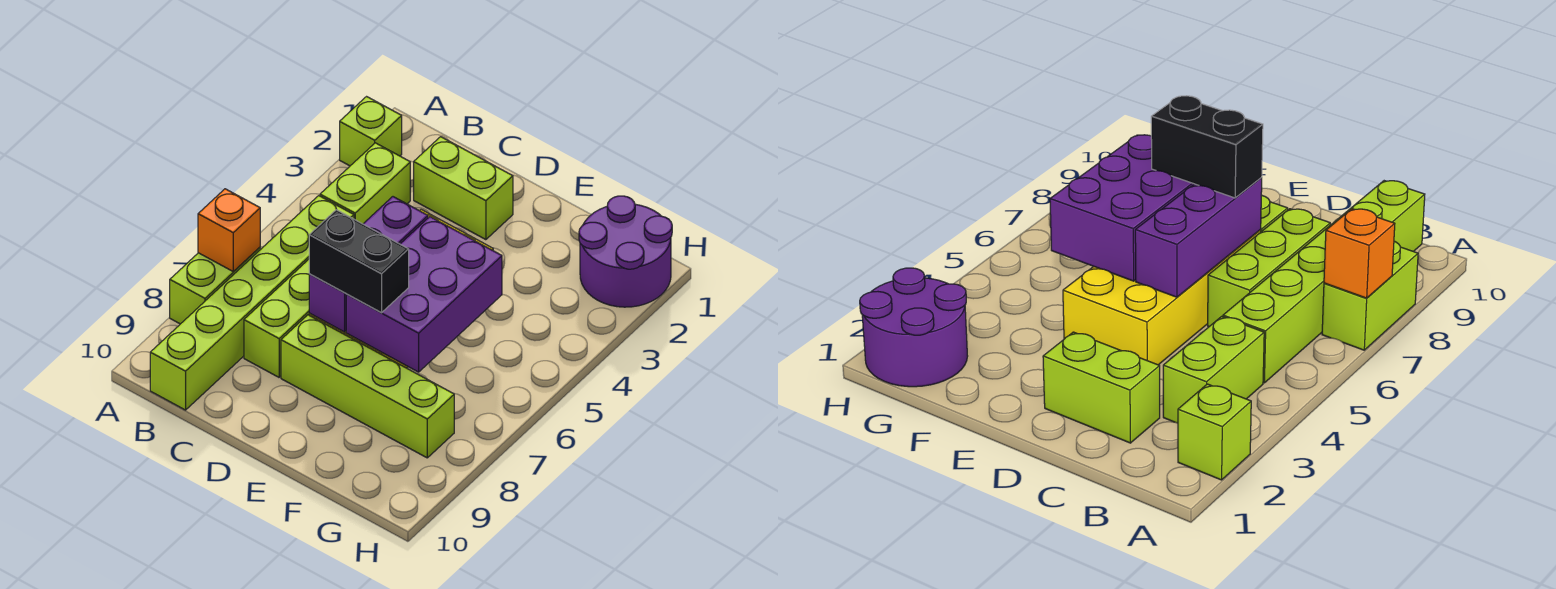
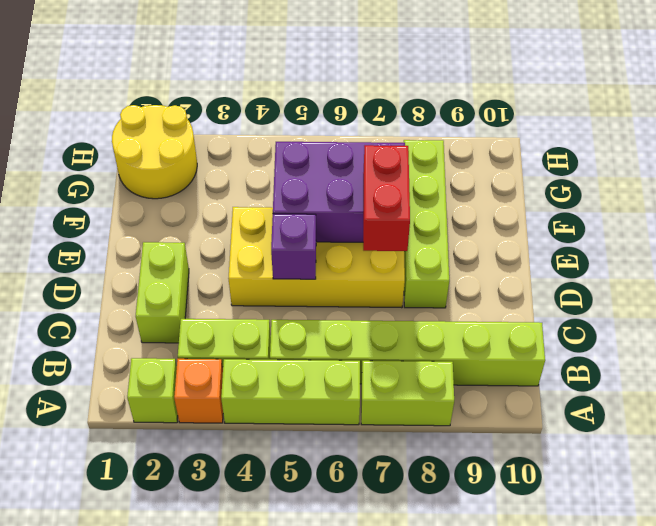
orange brick A7 level 2 -> orange brick A3 level 1
lime brick C6:C8 level 1 -> lime brick A4:A6 level 1
purple brick D5:D7 level 2 -> purple brick D5 level 2
black brick D7:E7 level 3 -> red brick D7:E7 level 3
purple round brick G1:H2 level 1 -> yellow round brick G1:H2 level 1

